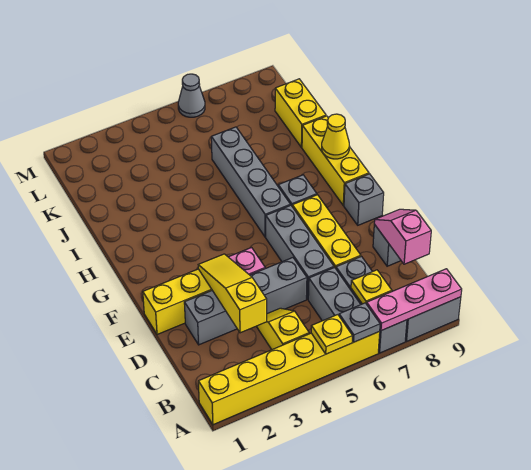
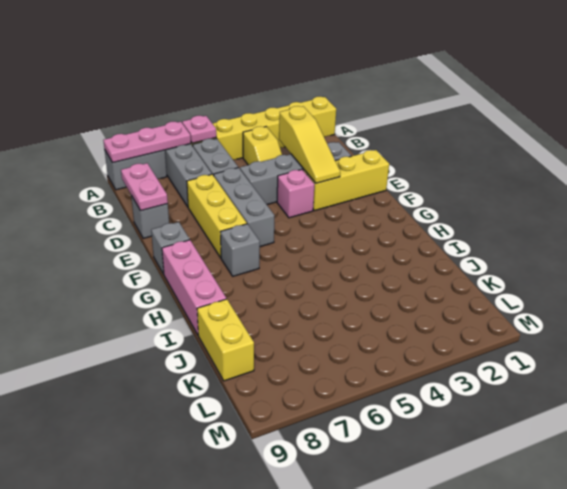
yellow plate A5 level 2 -> none
grey plate A6 level 2 -> pink plate A6 level 2
yellow plate B7 level 2 -> none
pink slope C9:D9 level 2 top C -> pink plate C9:D9 level 2
grey brick G6:J6 level 1 -> none
yellow brick G9:I9 level 1 -> pink brick G9:I9 level 1
yellow cone H9 level 2 -> none
grey cone M6 level 1 -> none

